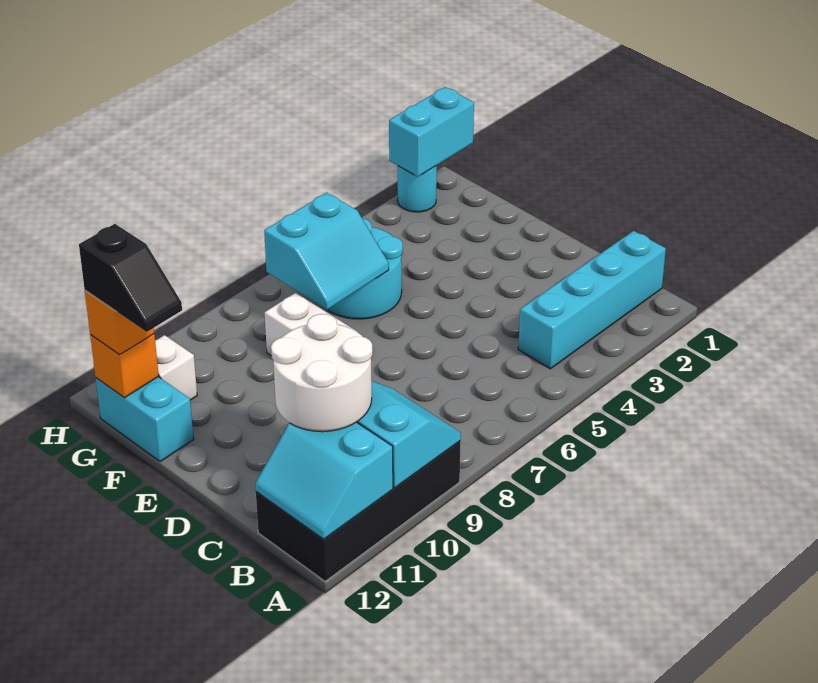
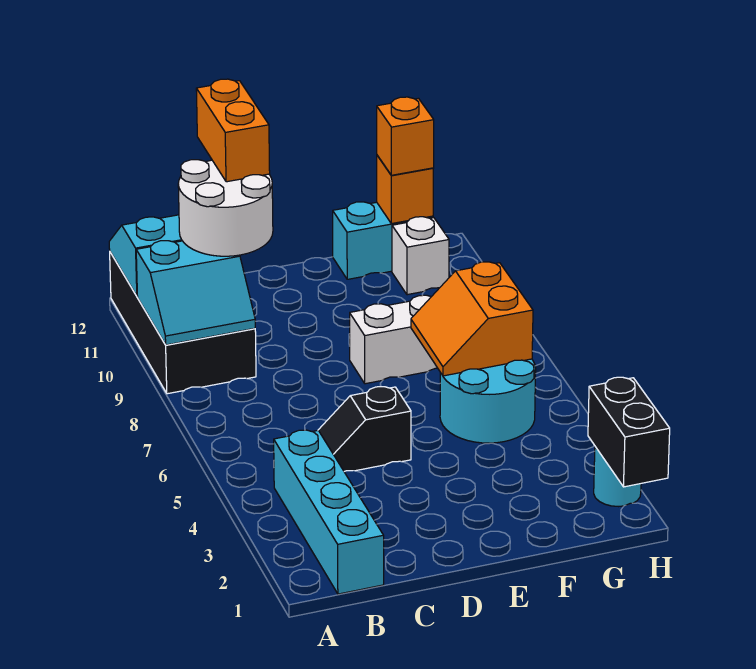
none -> orange brick C11:C12 level 4
cyan slope F6:G7 level 2 top G -> orange slope F6:G7 level 2 top G
black slope F12:G12 level 4 top G -> black slope C5:D5 level 1 top D
cyan brick H1:H2 level 2 -> black brick H1:H2 level 2

